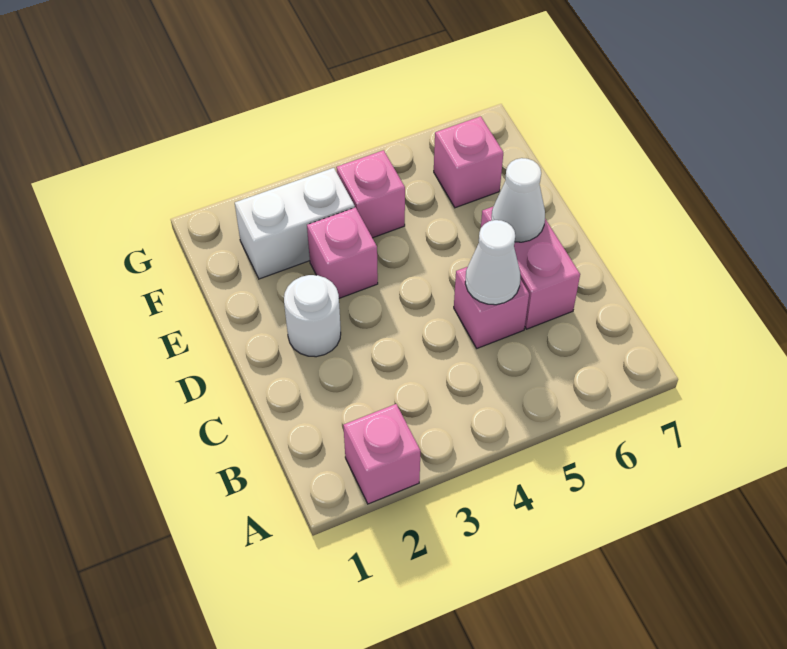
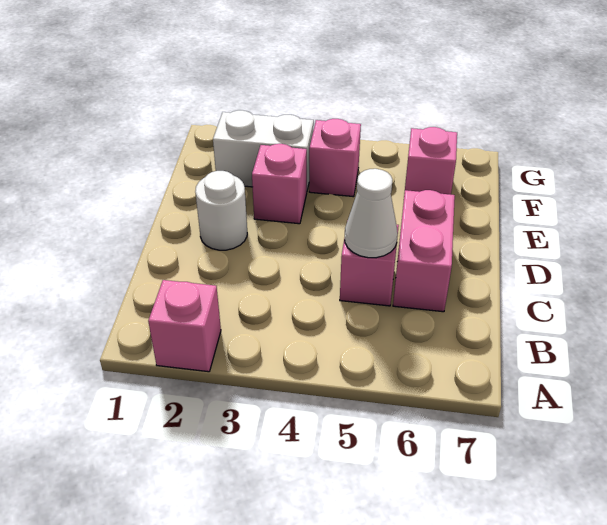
white cone D6 level 2 -> none

